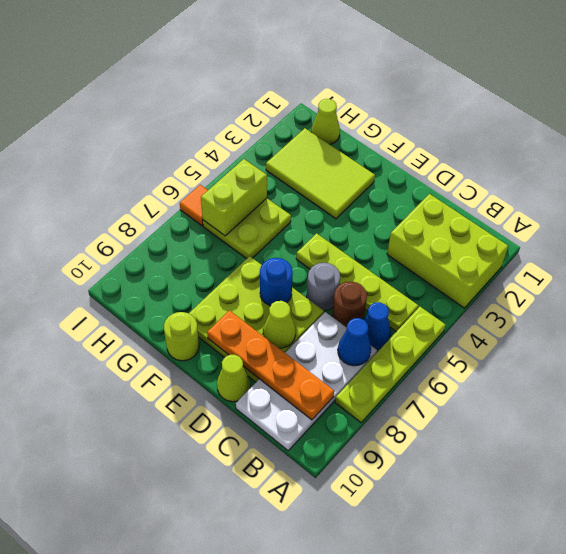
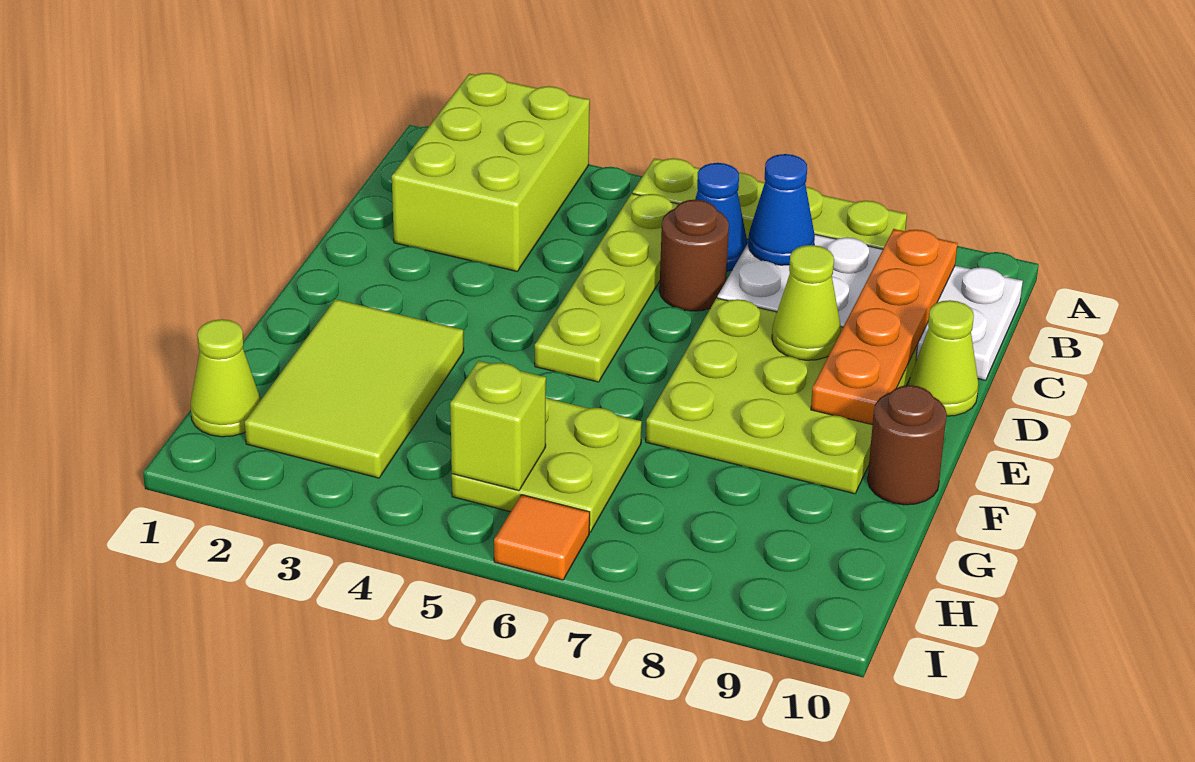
grey round brick D6 level 1 -> none
blue round brick E7 level 2 -> none
lime round brick F10 level 1 -> brown round brick F10 level 1
lime brick H5:H6 level 2 -> lime brick H5 level 2

